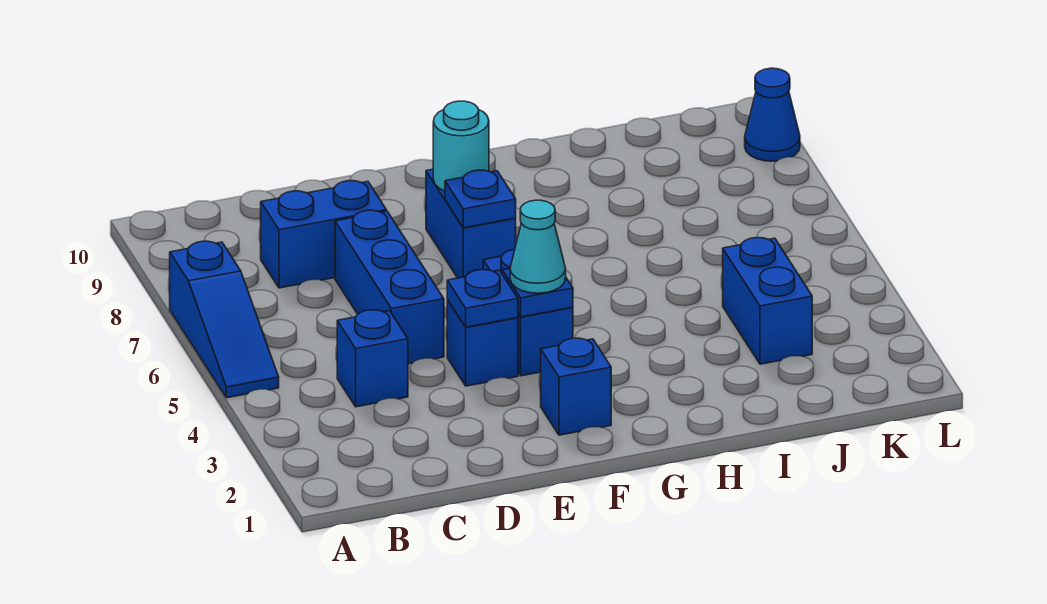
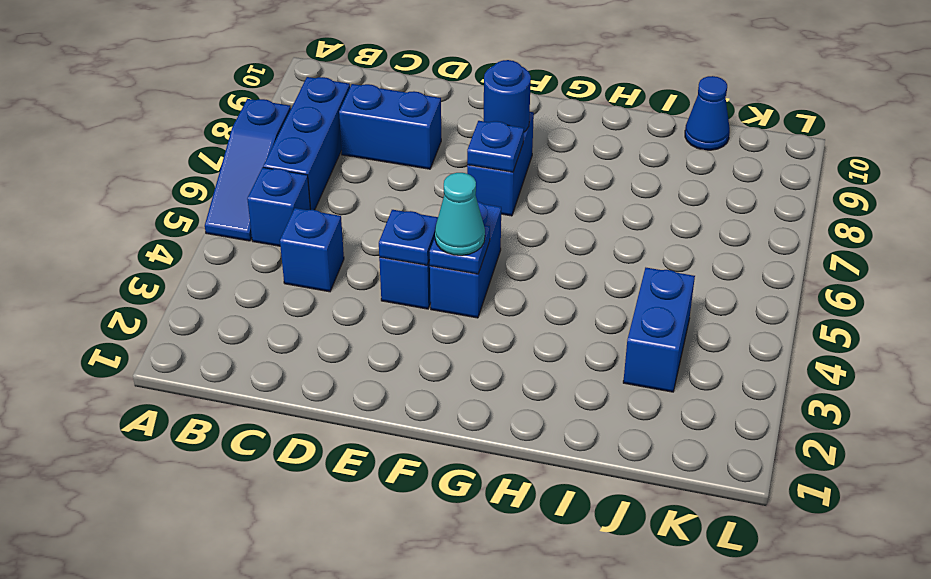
blue brick D5:D7 level 1 -> blue brick B6:B8 level 1
blue brick F2 level 1 -> blue brick B5 level 1
cyan round brick F8 level 2 -> blue round brick F8 level 2
blue cone L9 level 1 -> blue cone J10 level 1

